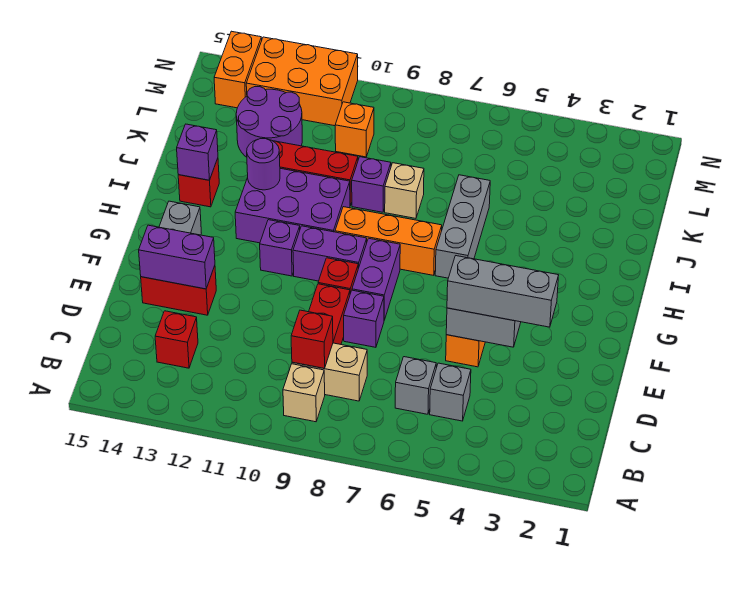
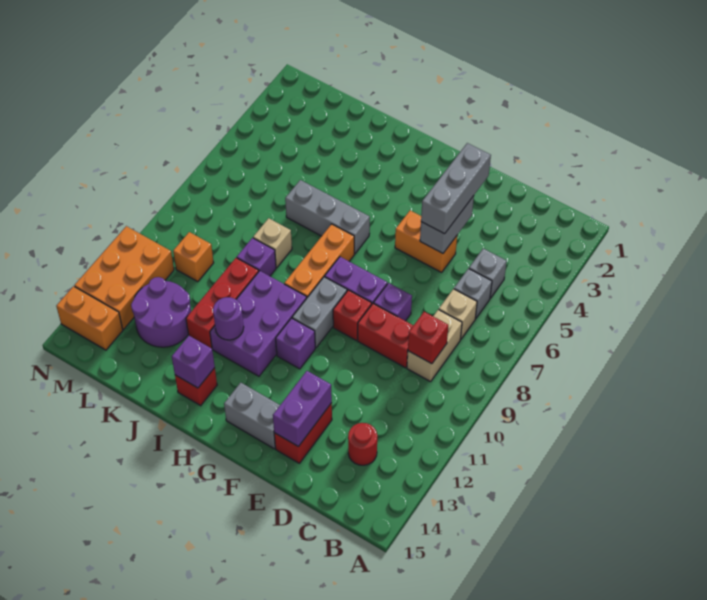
tan brick B9 level 1 -> tan brick C7 level 1
red brick C13 level 1 -> red round brick C13 level 1
purple brick G9:G10 level 1 -> grey brick G9:G10 level 1

